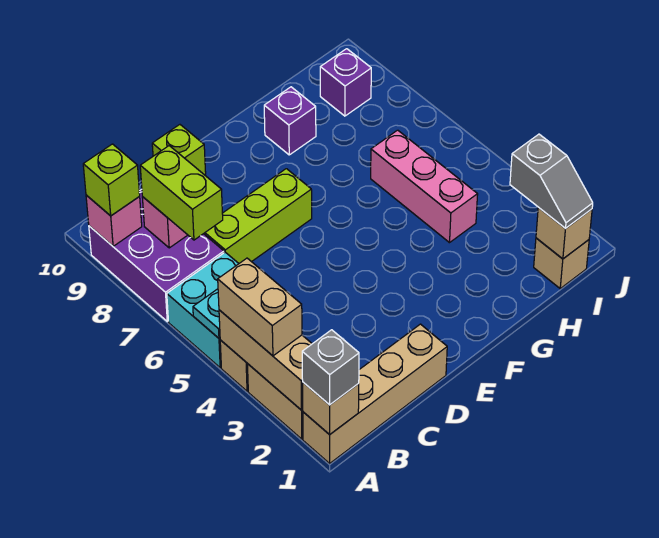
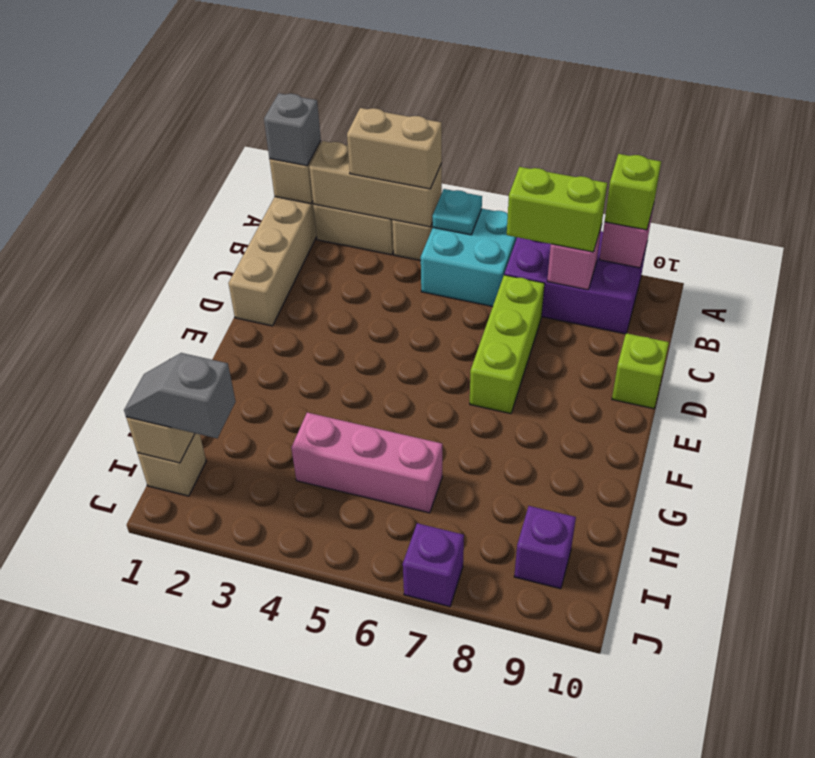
purple brick G9 level 1 -> purple brick J7 level 1

